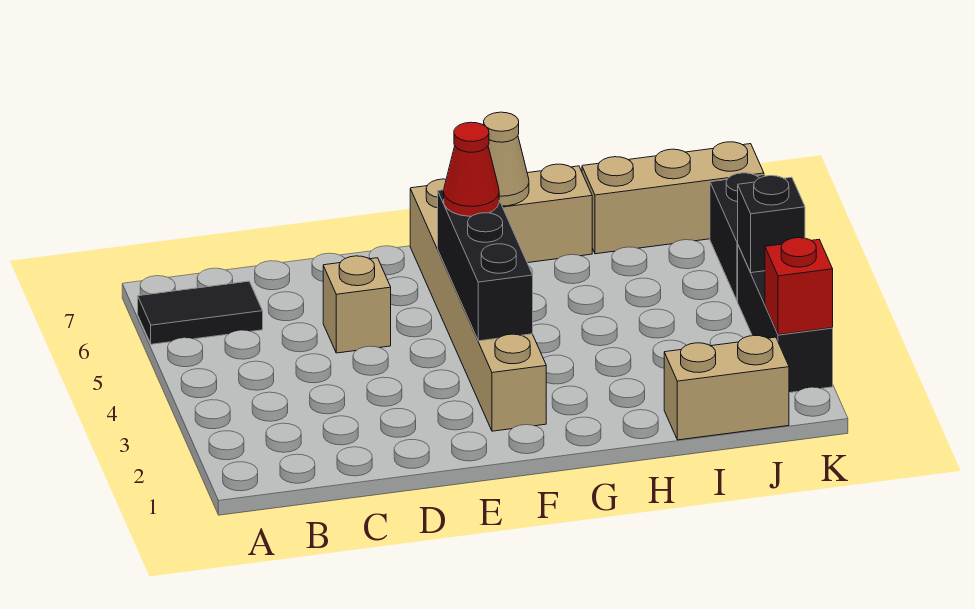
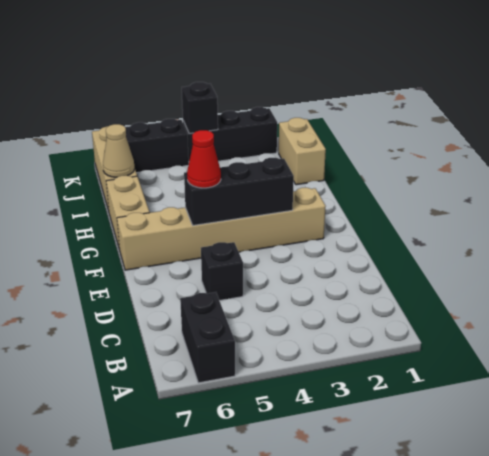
black tile A6:B6 level 1 -> black brick A6:B6 level 1
tan brick D5 level 1 -> black brick D5 level 1
tan cone G7 level 2 -> tan cone I7 level 2
red brick K2 level 2 -> none

